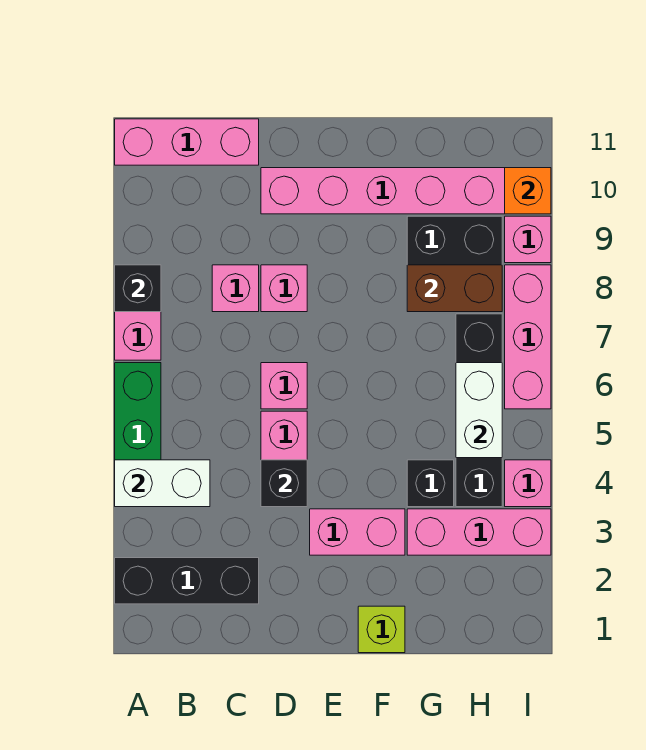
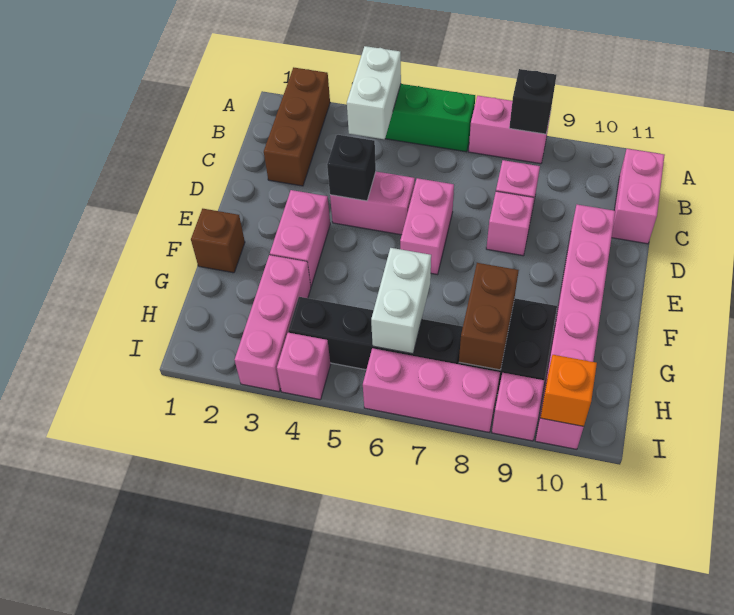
black brick A2:C2 level 1 -> brown brick A2:C2 level 1
pink brick A11:C11 level 1 -> pink brick B11:C11 level 1
pink brick D6 level 1 -> pink brick D6:E6 level 1
lime brick F1 level 1 -> brown brick F1 level 1
black brick G4 level 1 -> none
white brick H5:H6 level 2 -> white brick G6:H6 level 2

